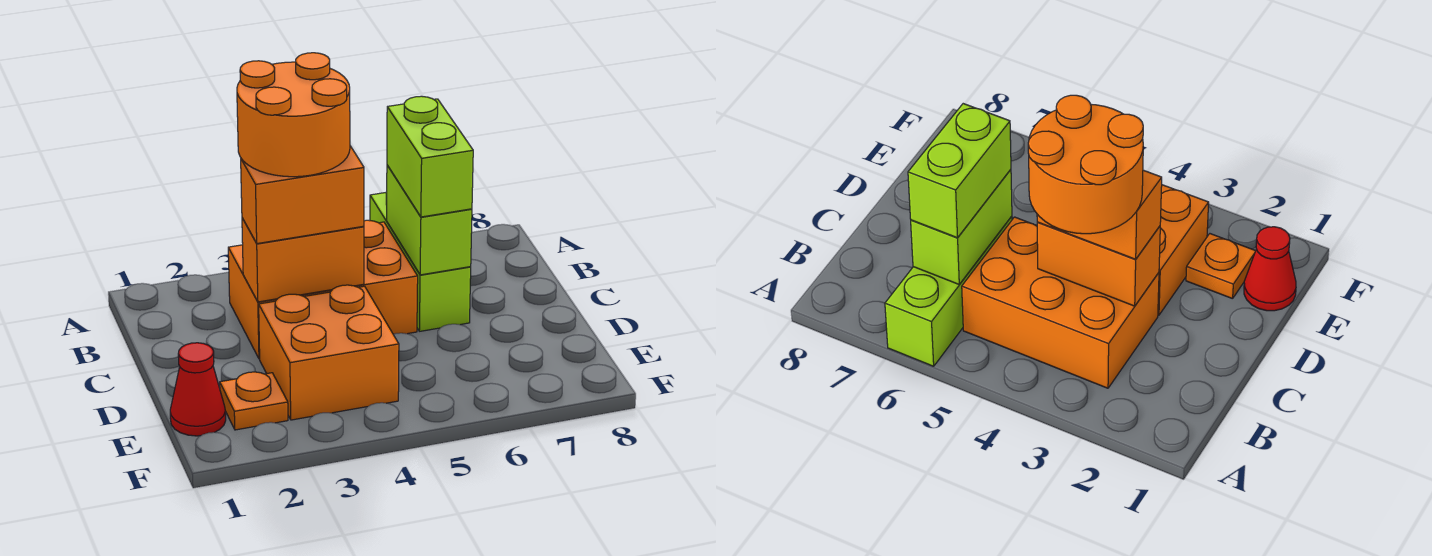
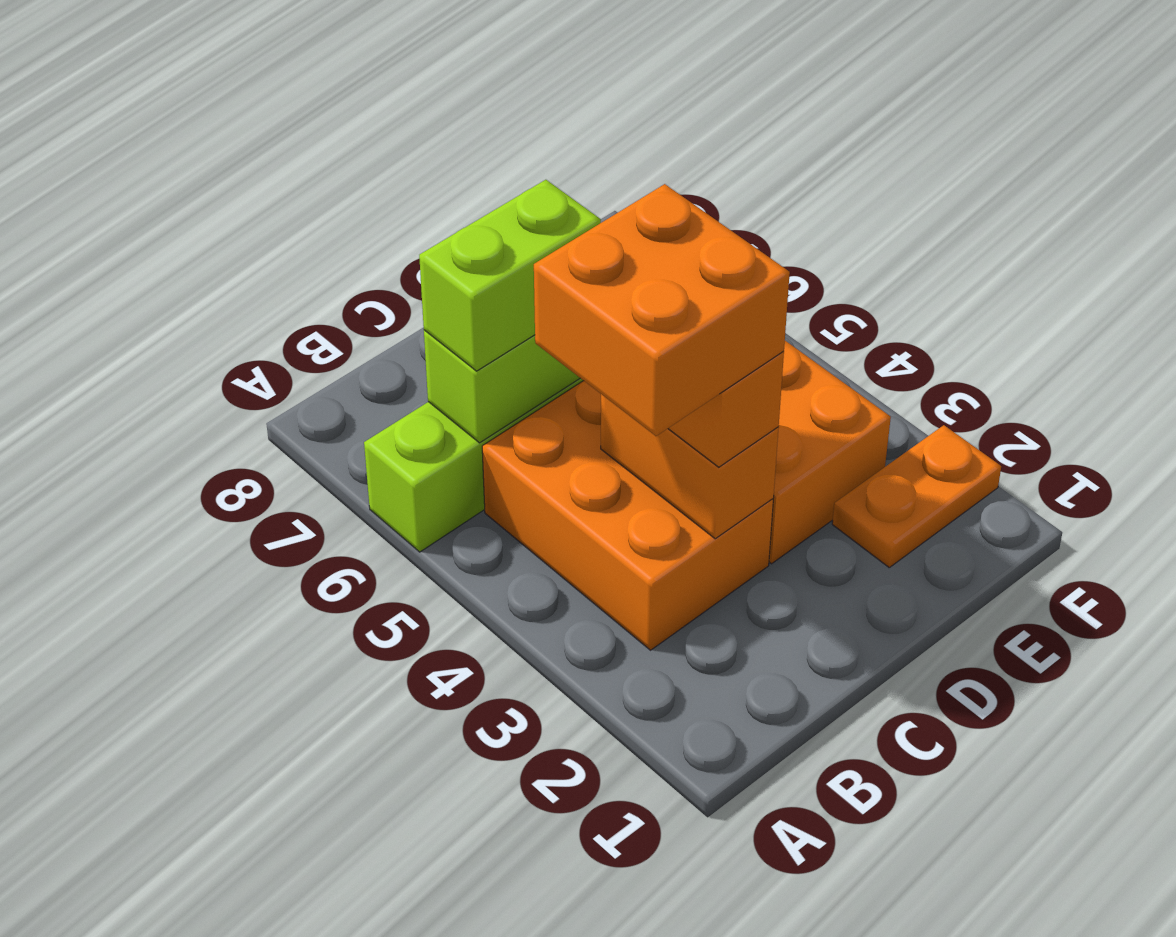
orange round brick B3:C4 level 4 -> orange brick B3:C4 level 4
red cone E1 level 1 -> none
orange plate E2 level 1 -> orange plate E2:F2 level 1

